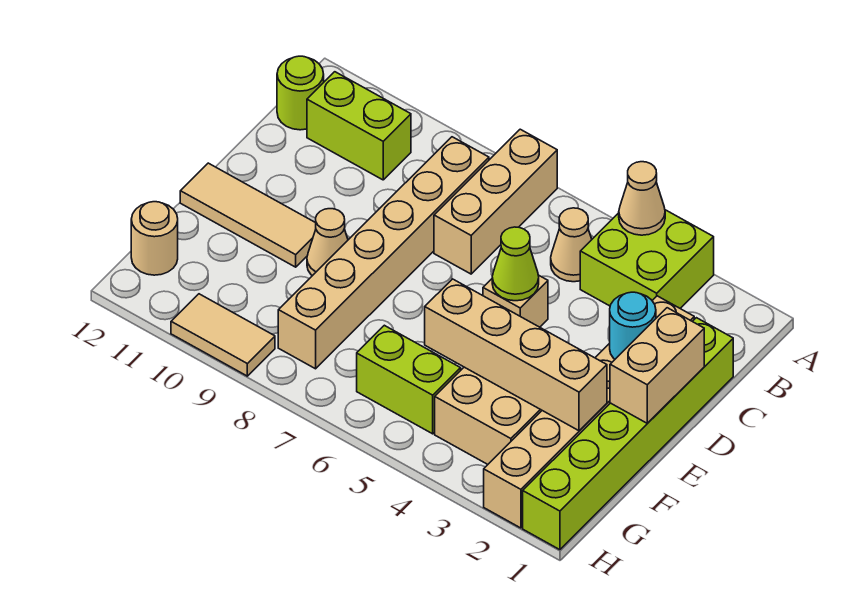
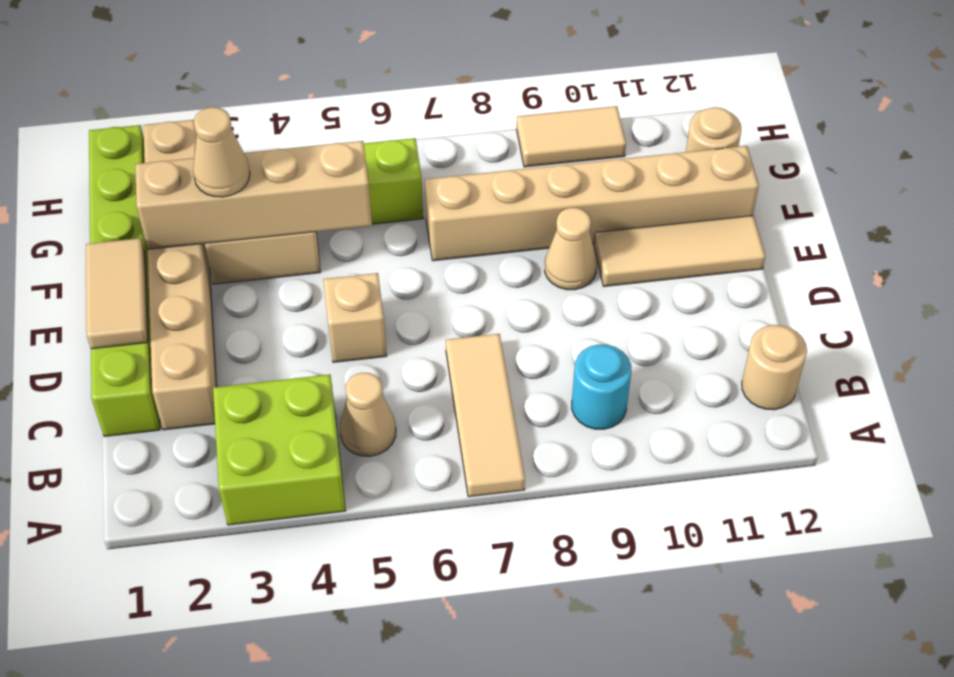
tan cone A4 level 2 -> tan cone F3 level 3
tan brick A7:C7 level 1 -> tan tile A7:C7 level 1
tan brick B8:G8 level 1 -> tan brick F7:F12 level 1
lime brick B10:B11 level 1 -> none
lime round brick B12 level 1 -> tan round brick B12 level 1
tan brick D1:E1 level 2 -> tan tile D1:E1 level 2
cyan round brick D2 level 2 -> cyan round brick B9 level 1
lime cone D5 level 2 -> none

